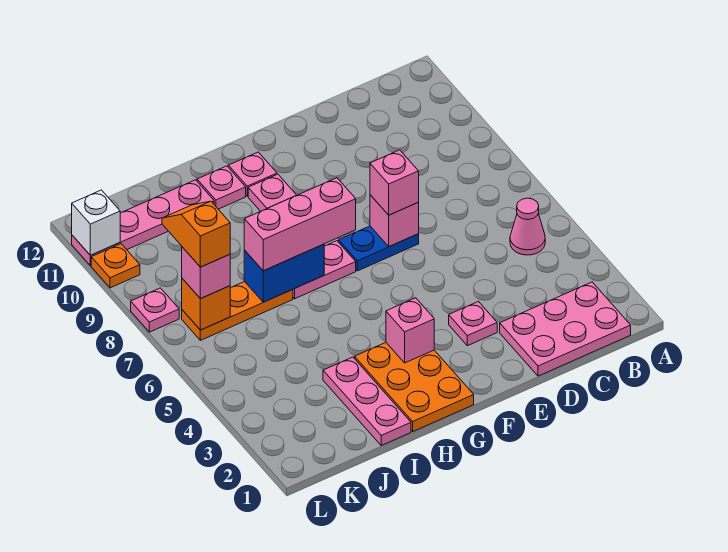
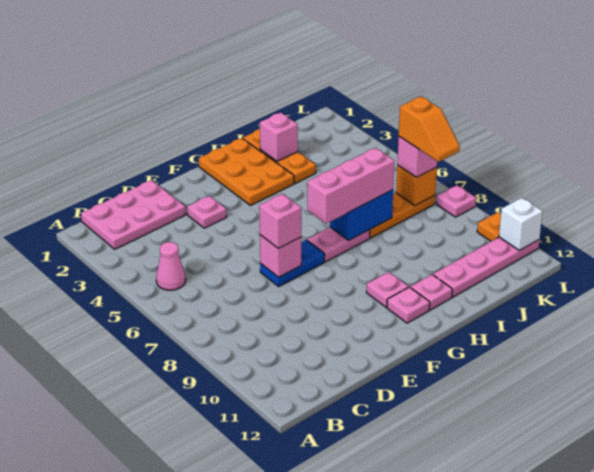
pink brick G3 level 2 -> pink brick I2 level 2
pink plate I1:I3 level 1 -> orange plate I1:I3 level 1

